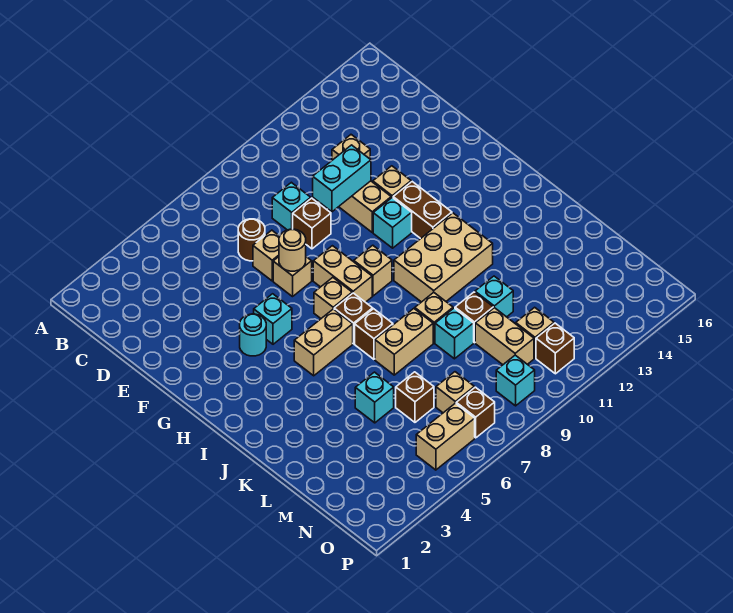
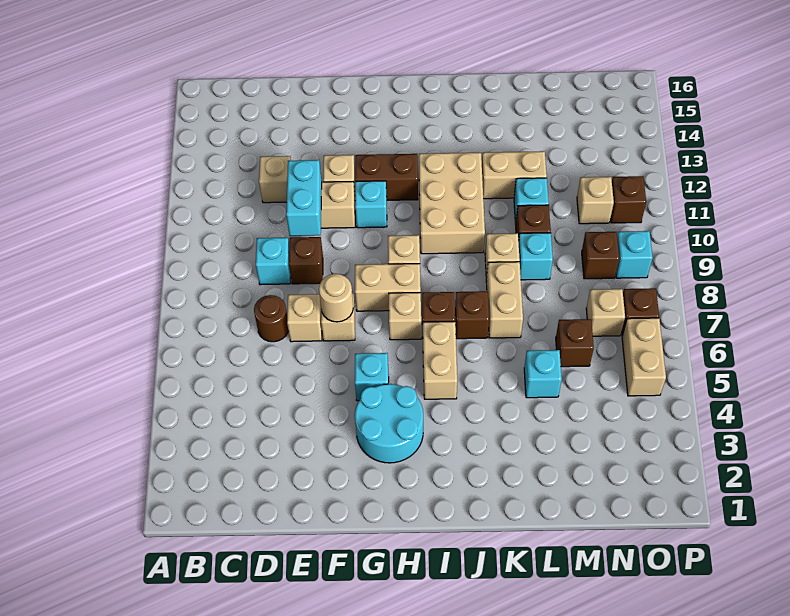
cyan round brick G4 level 1 -> cyan round brick G3:H4 level 1
tan brick M10:N10 level 1 -> tan brick K12:L12 level 1
none -> brown brick N9 level 1

